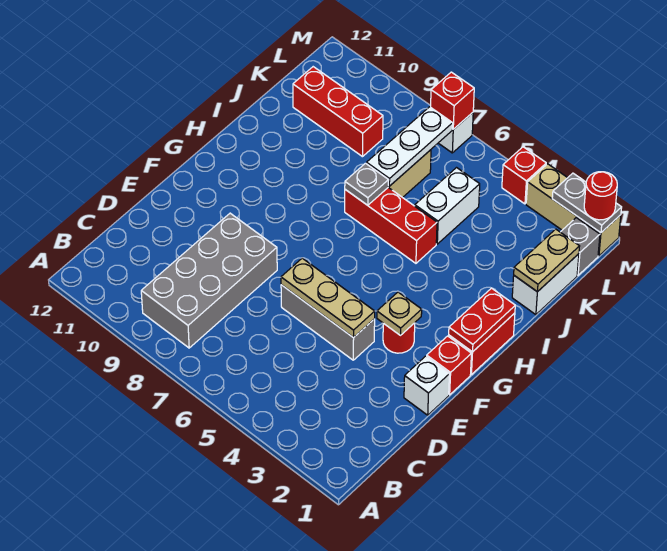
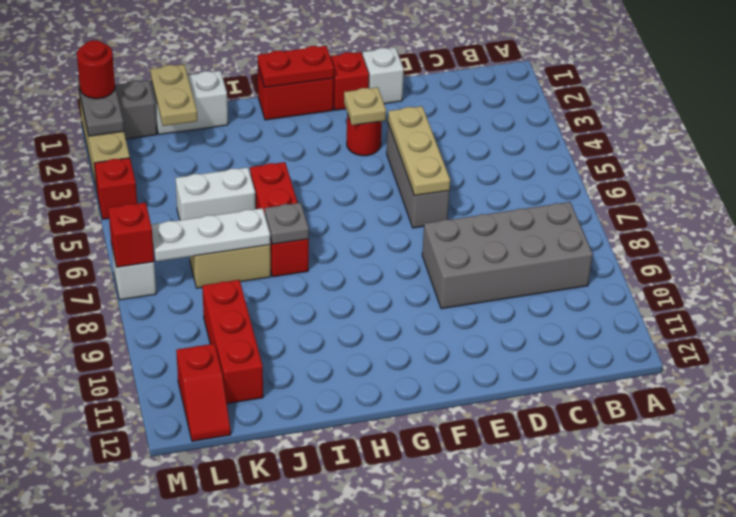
tan plate J1:K1 level 2 -> tan plate K1:K2 level 2
none -> red slope L11:L12 level 1 top 11

